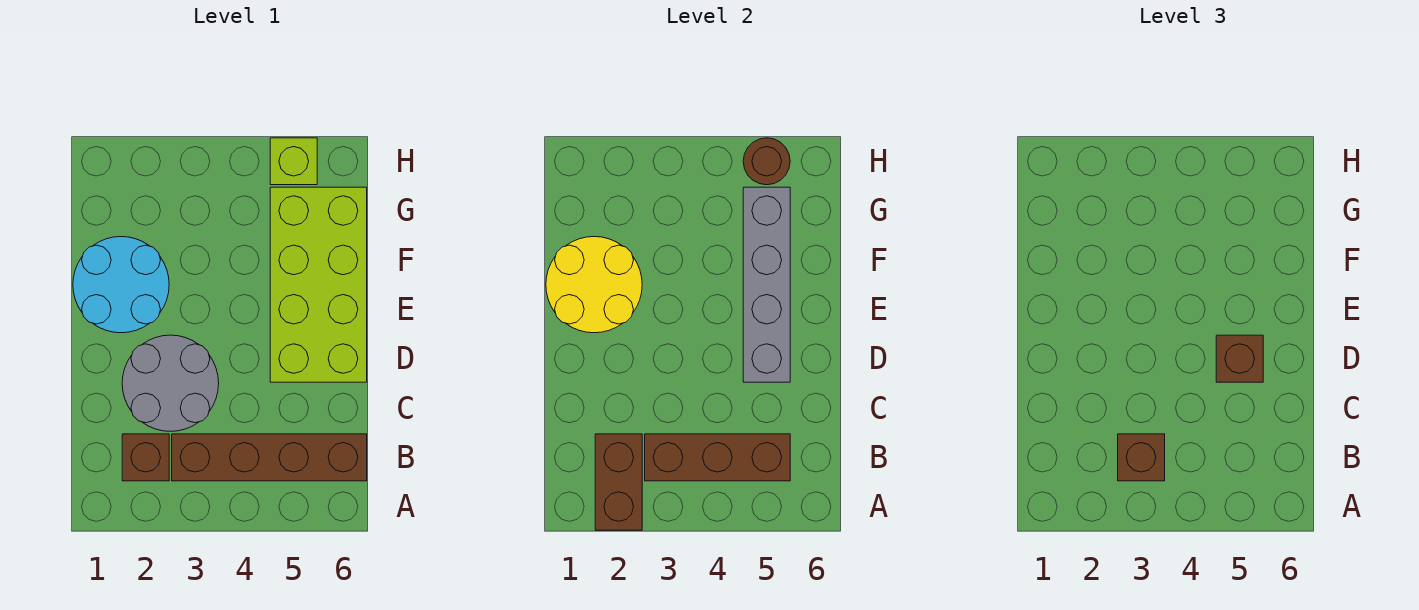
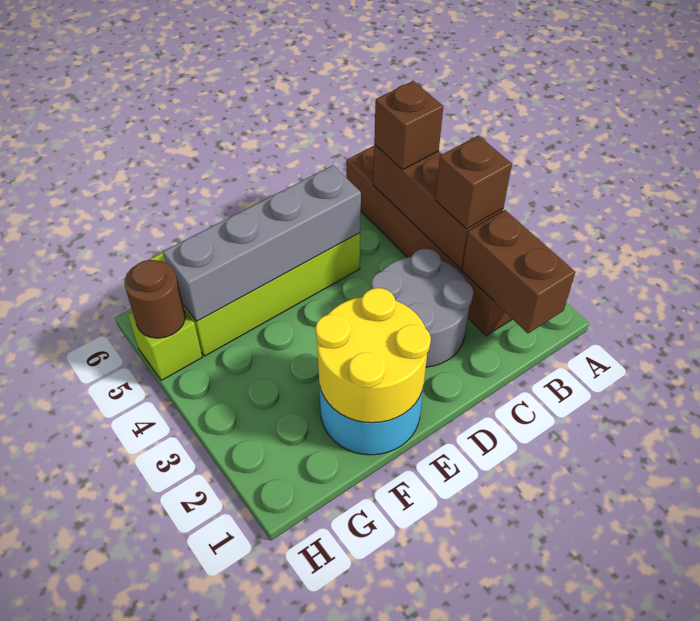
brown brick A2:B2 level 2 -> brown brick B1:B2 level 2
brown brick D5 level 3 -> brown brick B5 level 3

